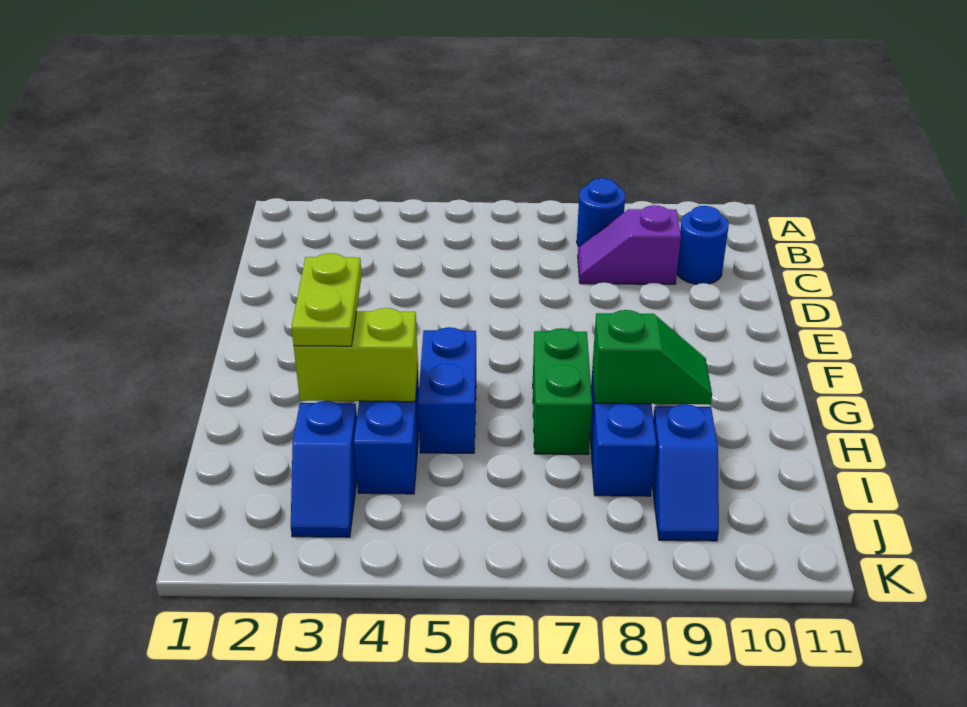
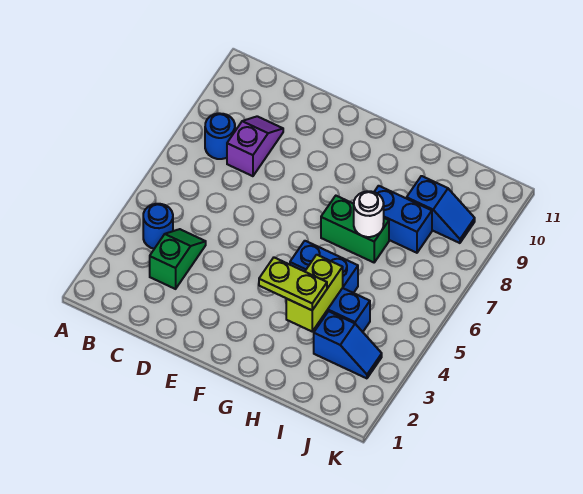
purple slope C8:C9 level 1 top 9 -> purple slope C8:C9 level 1 top 8
blue round brick C10 level 1 -> blue round brick B4 level 1
none -> white round brick H7 level 2
green slope H8:H9 level 2 top 8 -> green slope C3:C4 level 1 top 3

